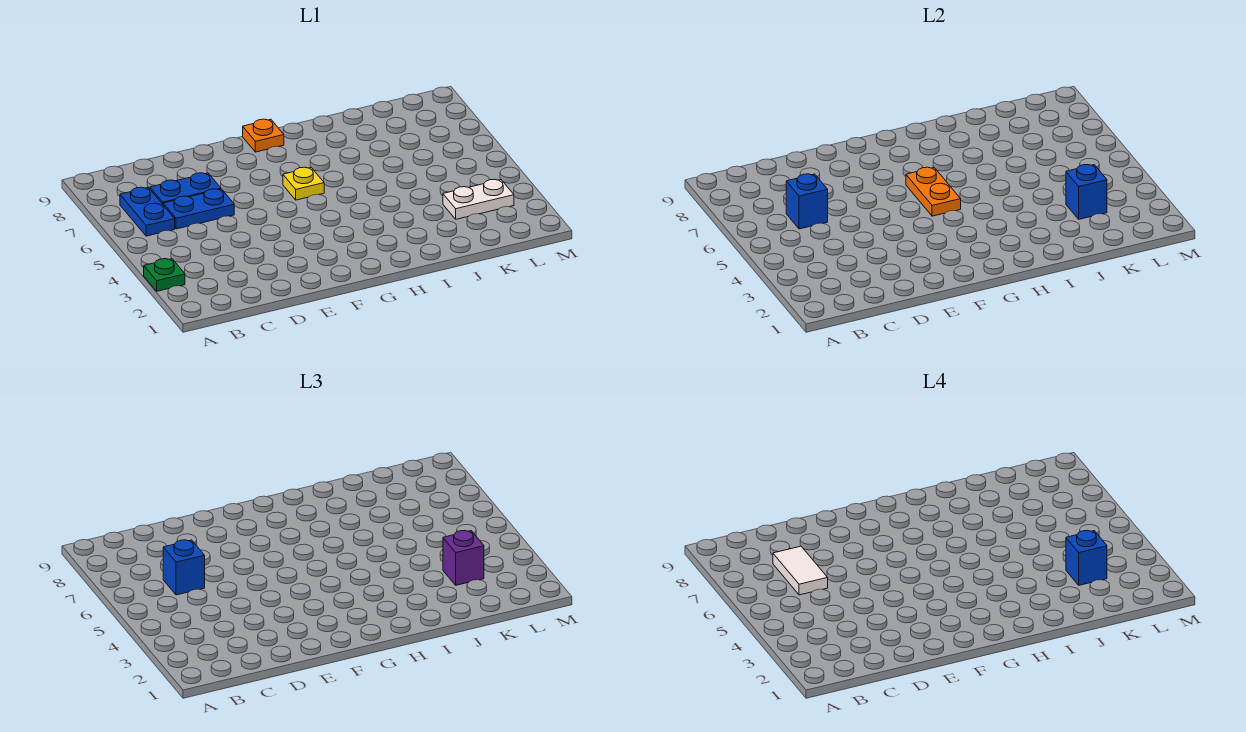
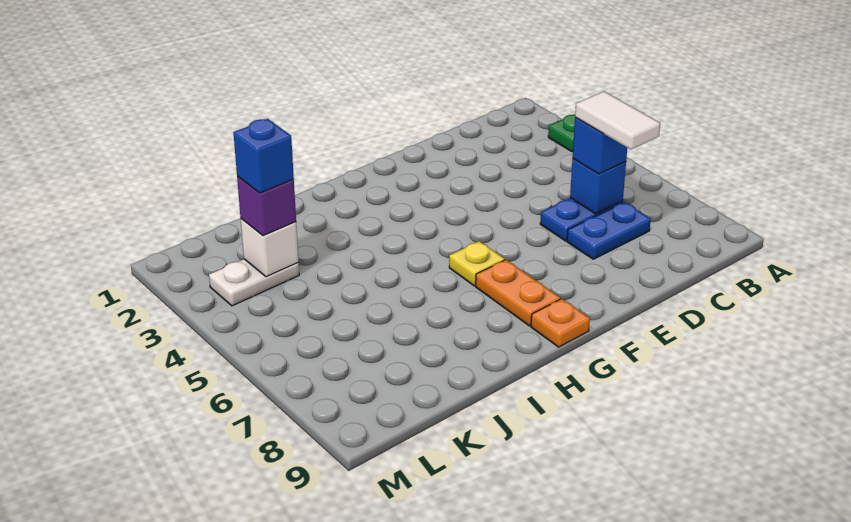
blue plate B6:B7 level 1 -> none
orange plate G5:G6 level 2 -> orange plate G7:G8 level 1
blue brick K3 level 2 -> white brick K3 level 2

